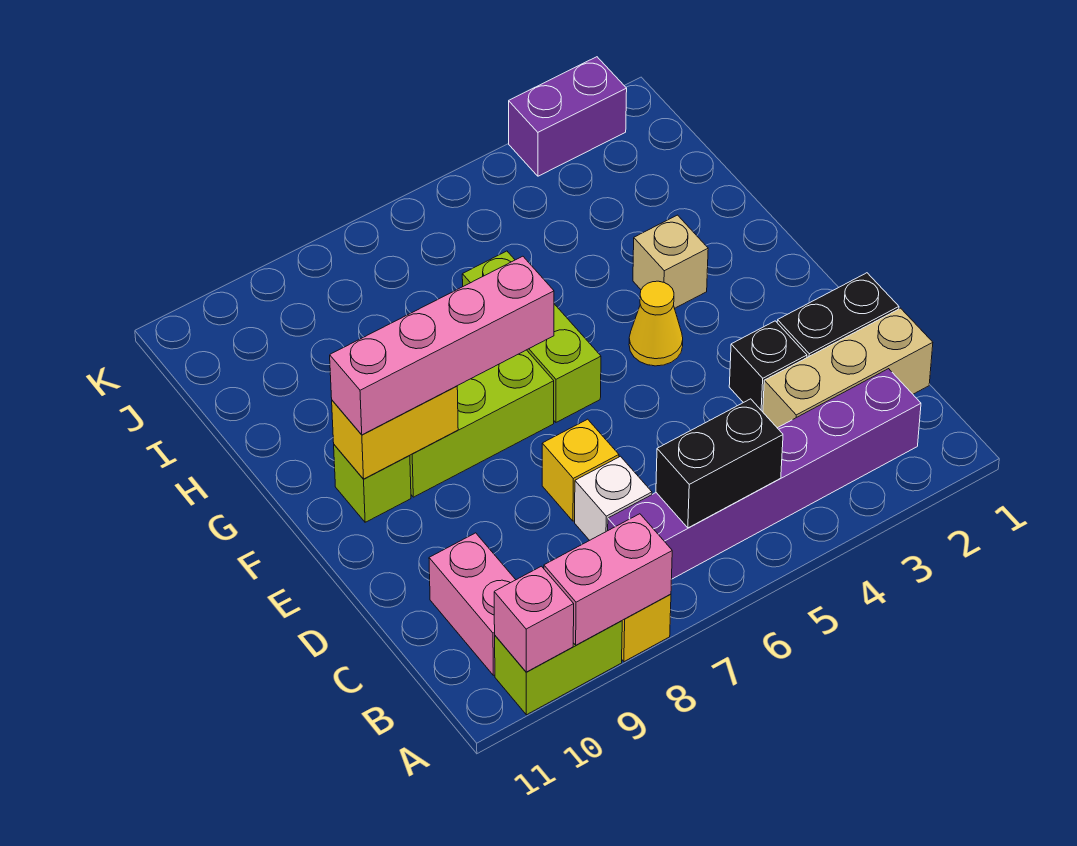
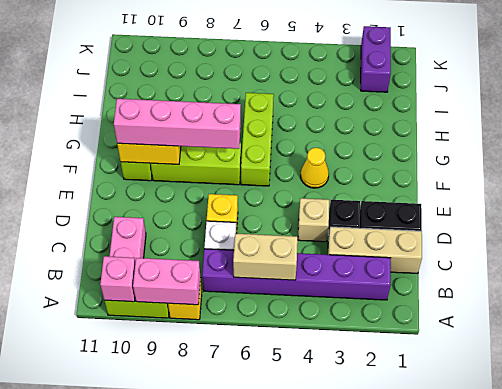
black brick B5:B6 level 2 -> tan brick B5:B6 level 2
tan brick G3 level 1 -> tan brick D4 level 1
purple brick K2:K3 level 1 -> purple brick J2:K2 level 1

